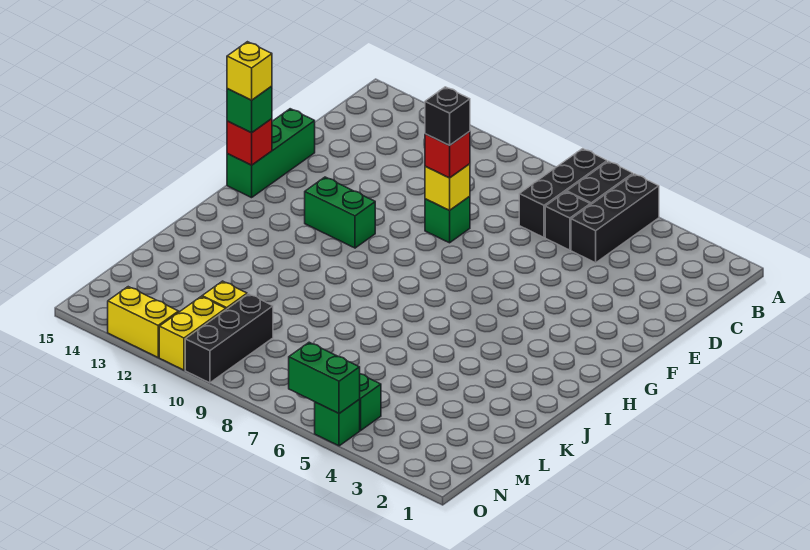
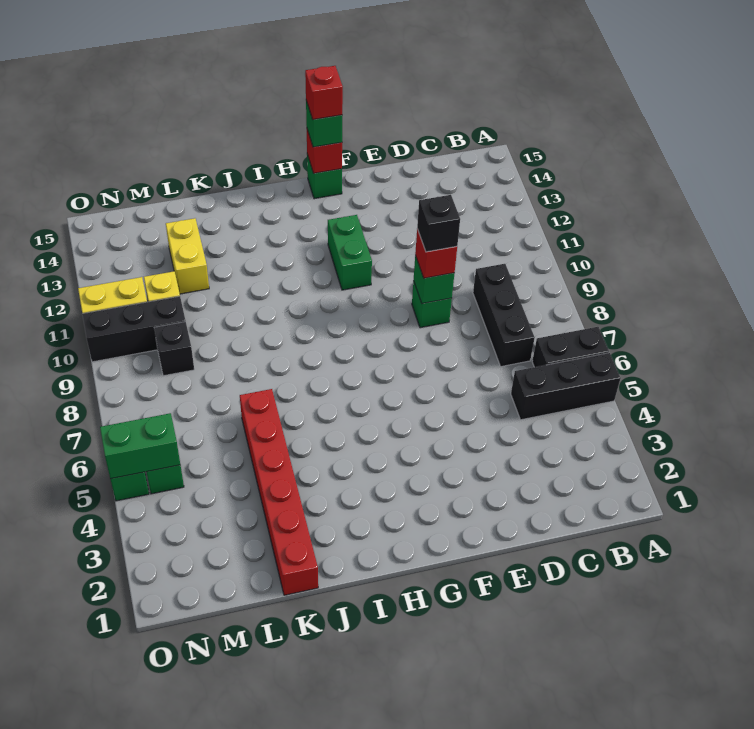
black brick A7:C7 level 1 -> black brick C7:C9 level 1
black brick C6 level 1 -> black brick M9 level 1
yellow brick E9 level 2 -> green brick E9 level 2
green brick E15:G15 level 1 -> green brick G15 level 1
yellow brick G15 level 4 -> red brick G15 level 4
none -> red brick K1:K6 level 1
green brick O5:O6 level 2 -> green brick N5:O5 level 2
yellow brick O12:O13 level 1 -> yellow brick L12:L13 level 1

